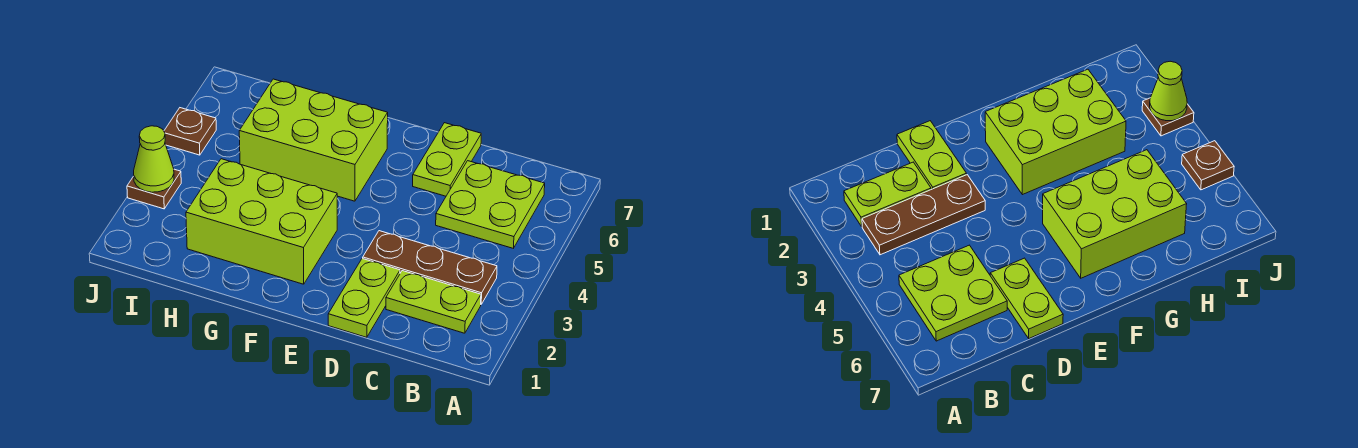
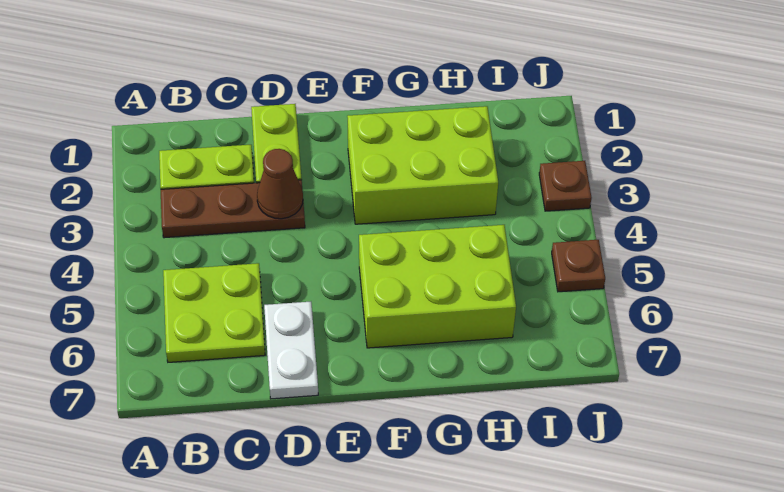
none -> brown cone D3 level 2
lime plate D6:D7 level 1 -> white plate D6:D7 level 1
lime cone J3 level 2 -> none

